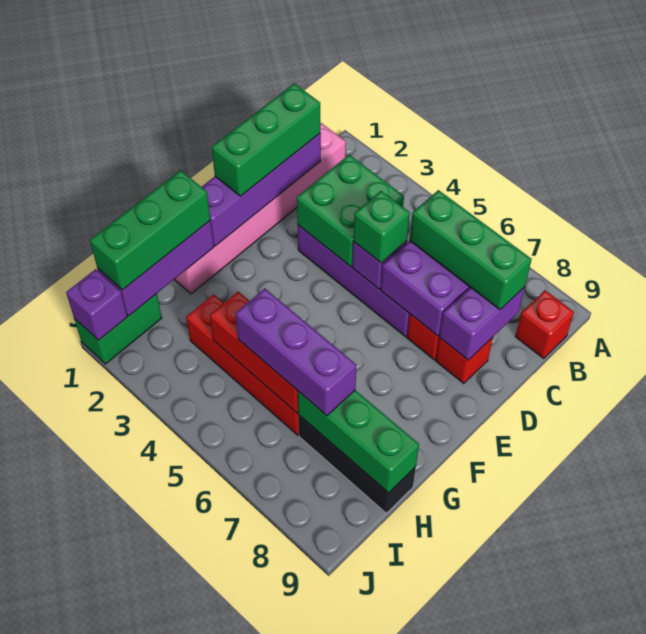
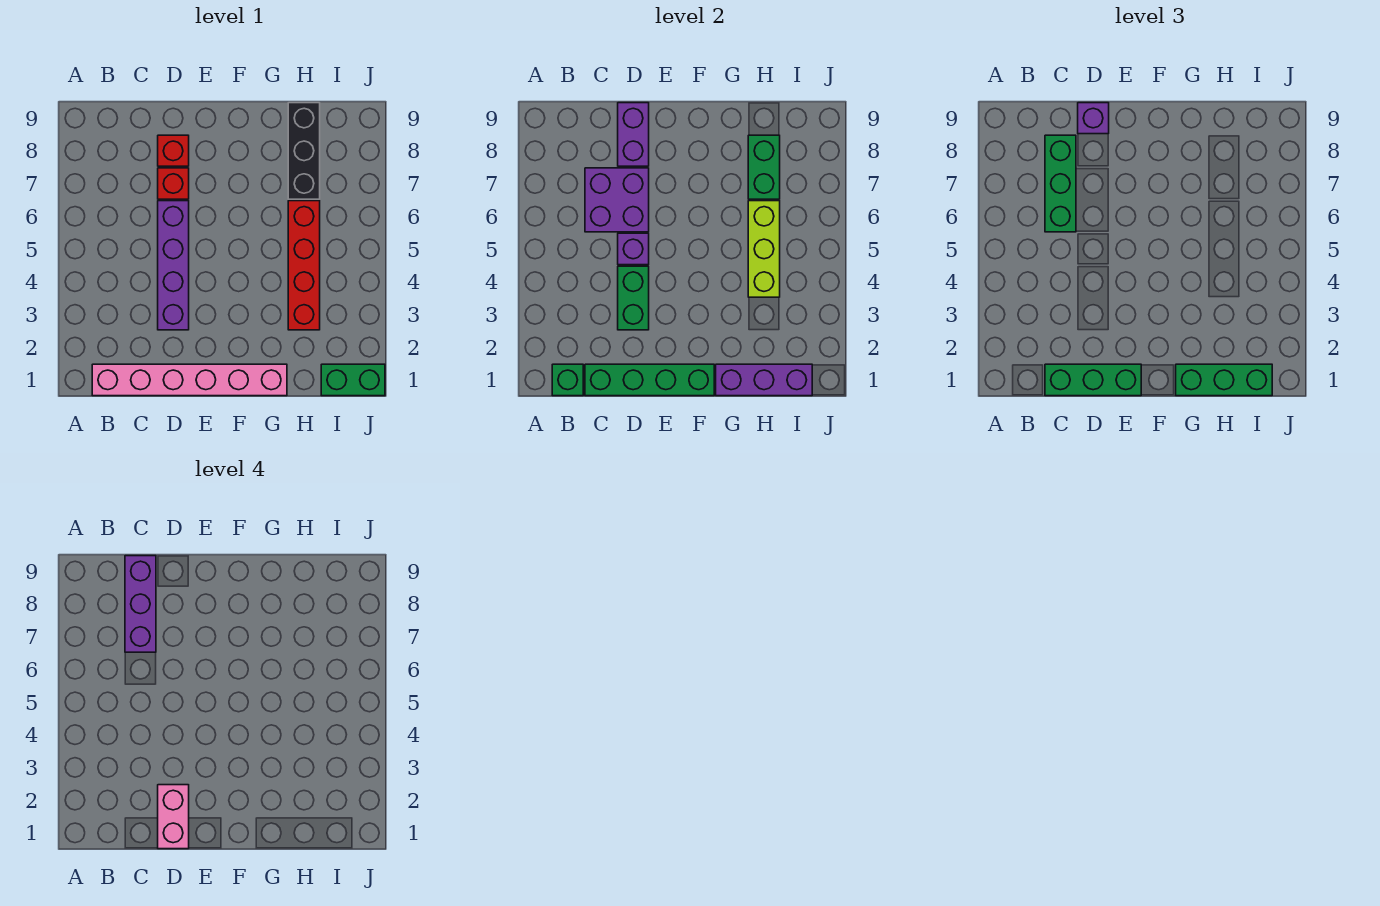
red brick B9 level 1 -> none
purple brick C1:F1 level 2 -> green brick C1:F1 level 2
green brick C3:D4 level 2 -> green brick D3:D4 level 2
purple brick C8:D8 level 2 -> purple brick D8:D9 level 2
none -> pink brick D1:D2 level 4
green brick D5 level 3 -> green brick B1 level 2
red brick H4:H6 level 2 -> lime brick H4:H6 level 2
purple brick H5:H7 level 3 -> purple brick C7:C9 level 4
green brick H7:H9 level 2 -> green brick H7:H8 level 2
purple brick J1 level 2 -> purple brick D9 level 3

